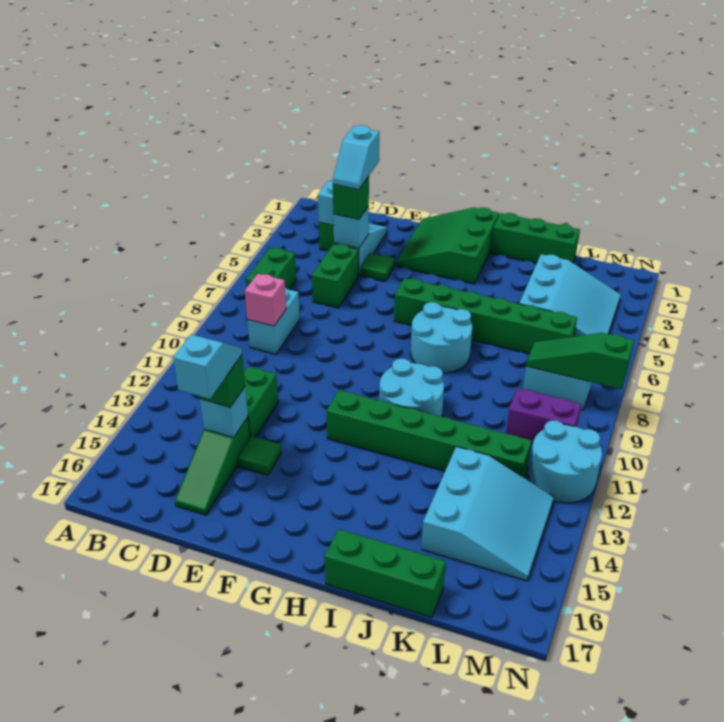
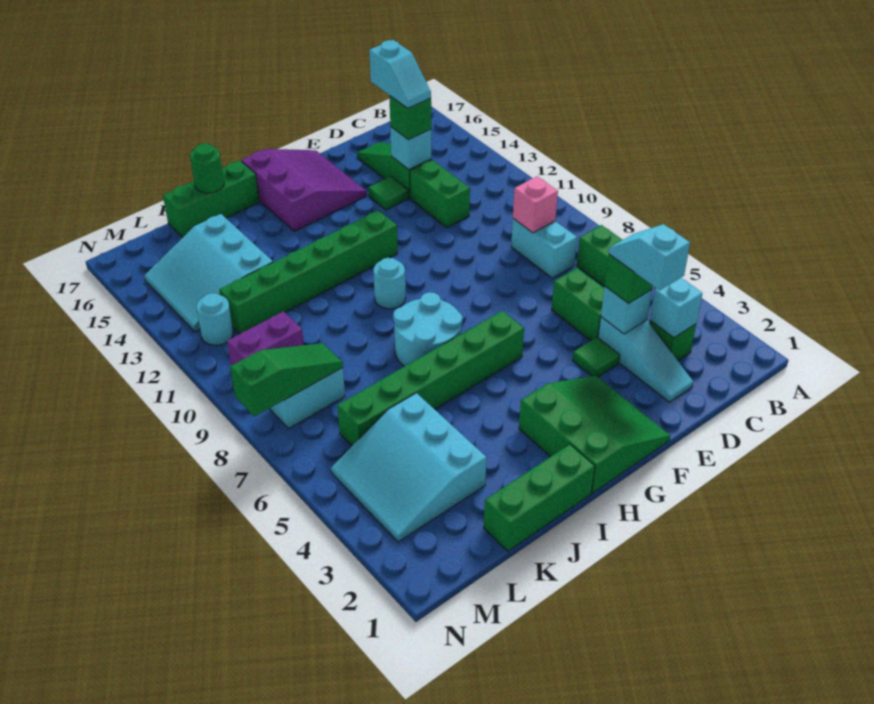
none -> purple slope F15:H17 level 1 top H
cyan round brick H10:I11 level 1 -> cyan round brick H10 level 1
none -> green round brick J17 level 2
cyan round brick M11:N12 level 1 -> cyan round brick M12 level 1

